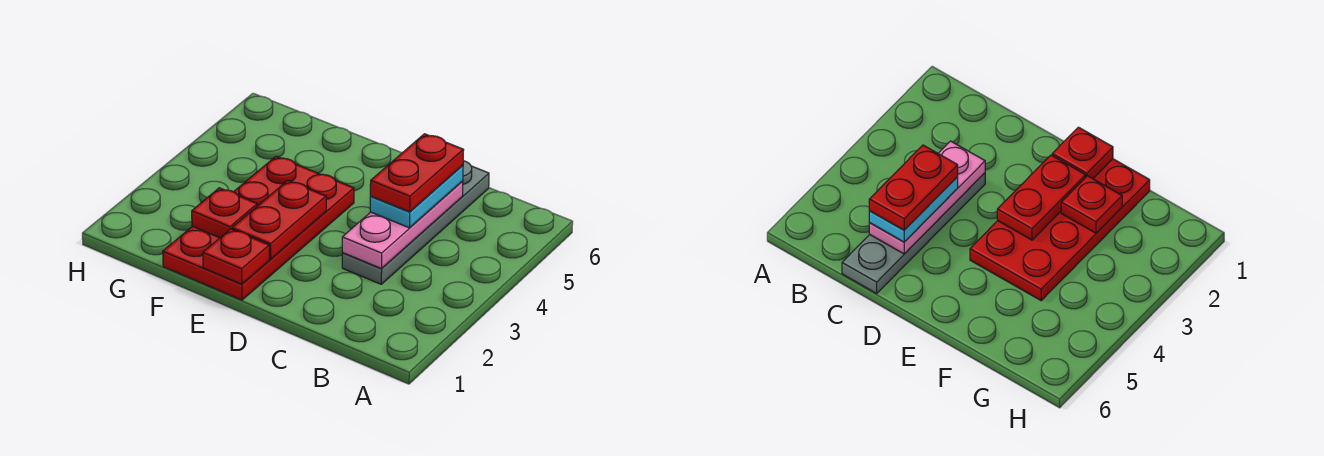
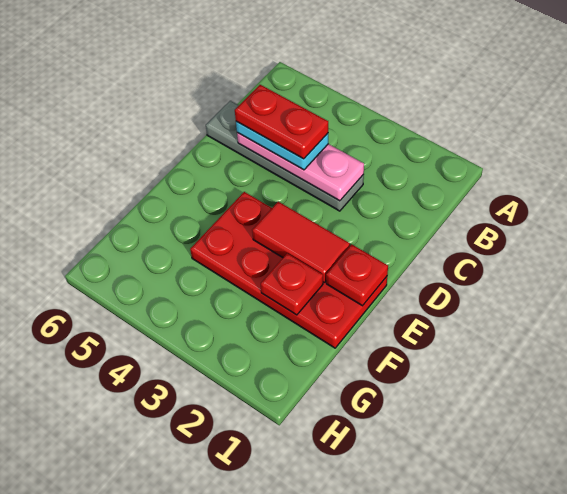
red plate E2:E3 level 2 -> red tile E2:E3 level 2

